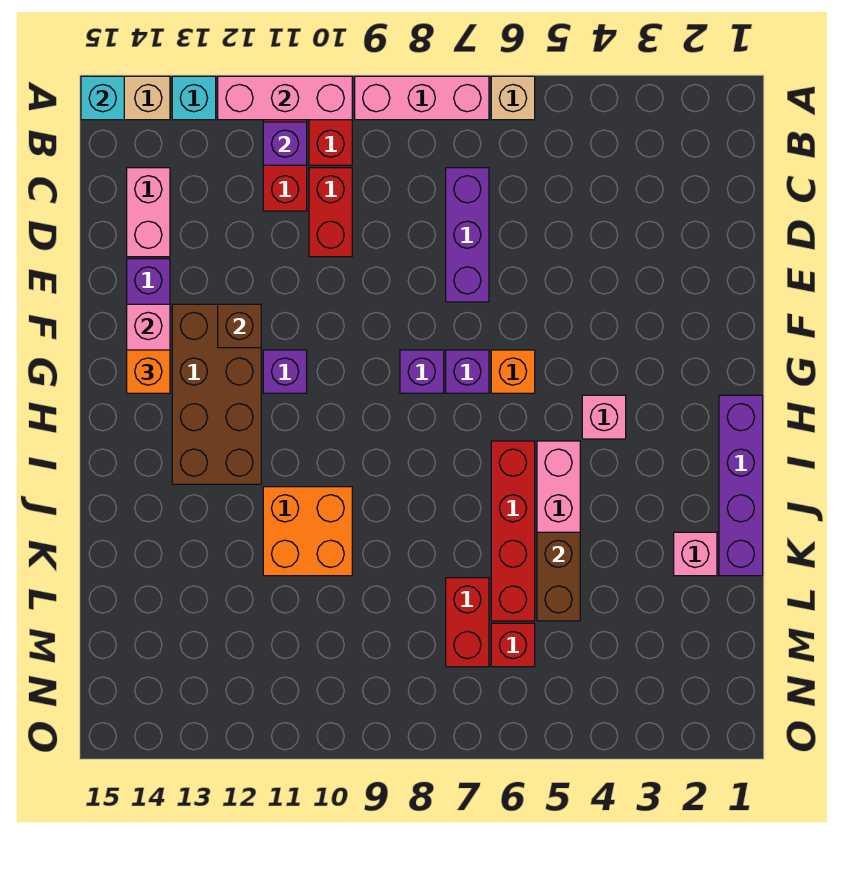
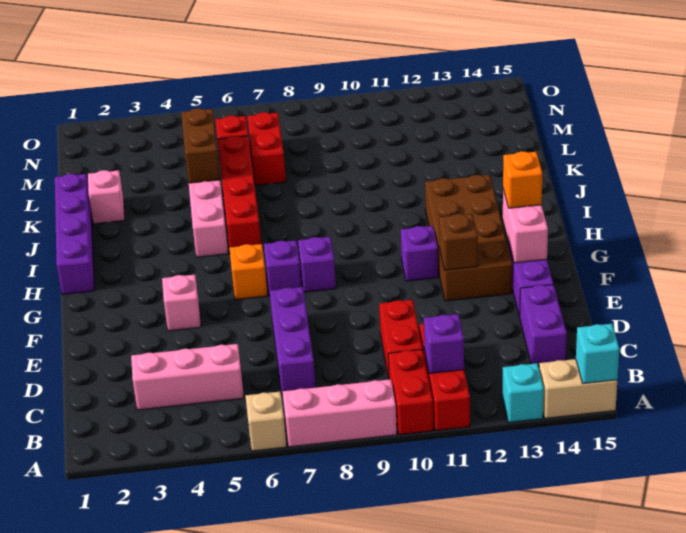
pink brick A10:A12 level 2 -> pink brick C3:C5 level 1
pink brick C14:D14 level 1 -> purple brick C14:D14 level 1
pink brick H4 level 1 -> pink brick F4 level 1
orange brick J10:K11 level 1 -> none

